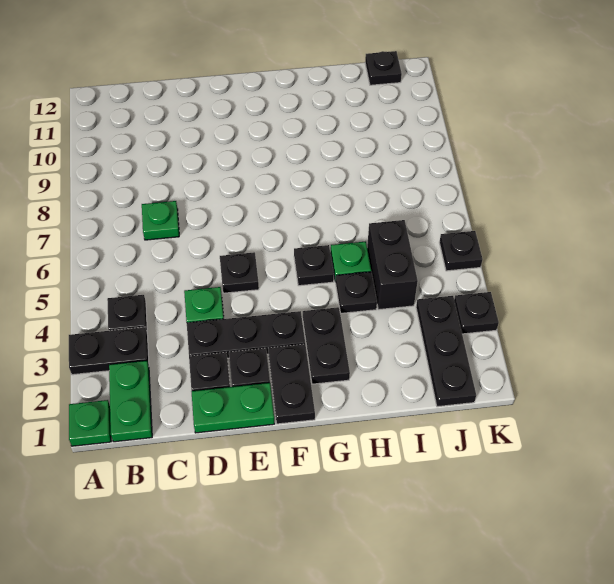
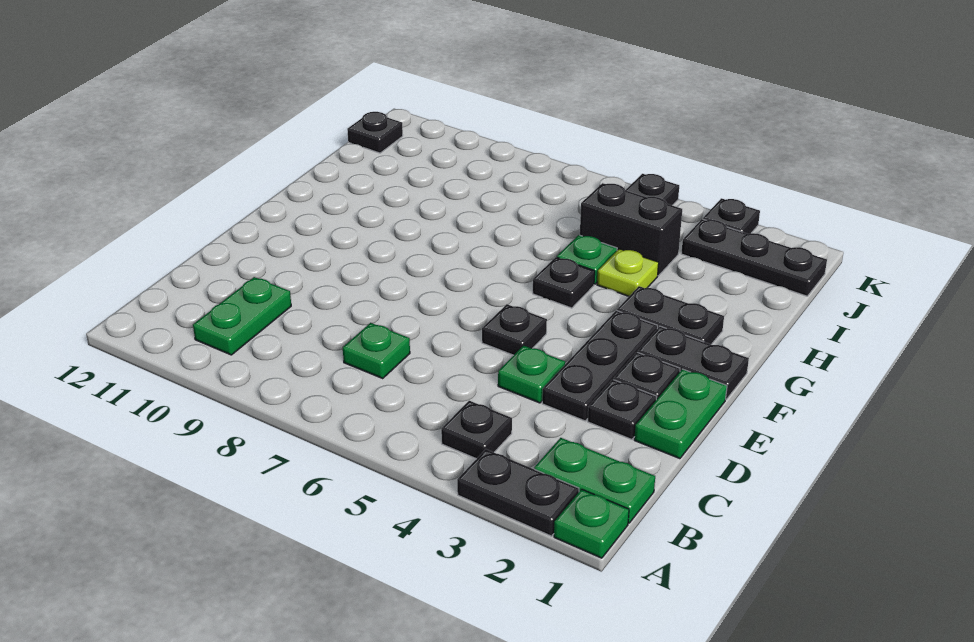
black plate A3:B3 level 1 -> black plate A2:A3 level 1
none -> green plate B10:C10 level 1
black plate H4 level 1 -> lime plate H4 level 1

